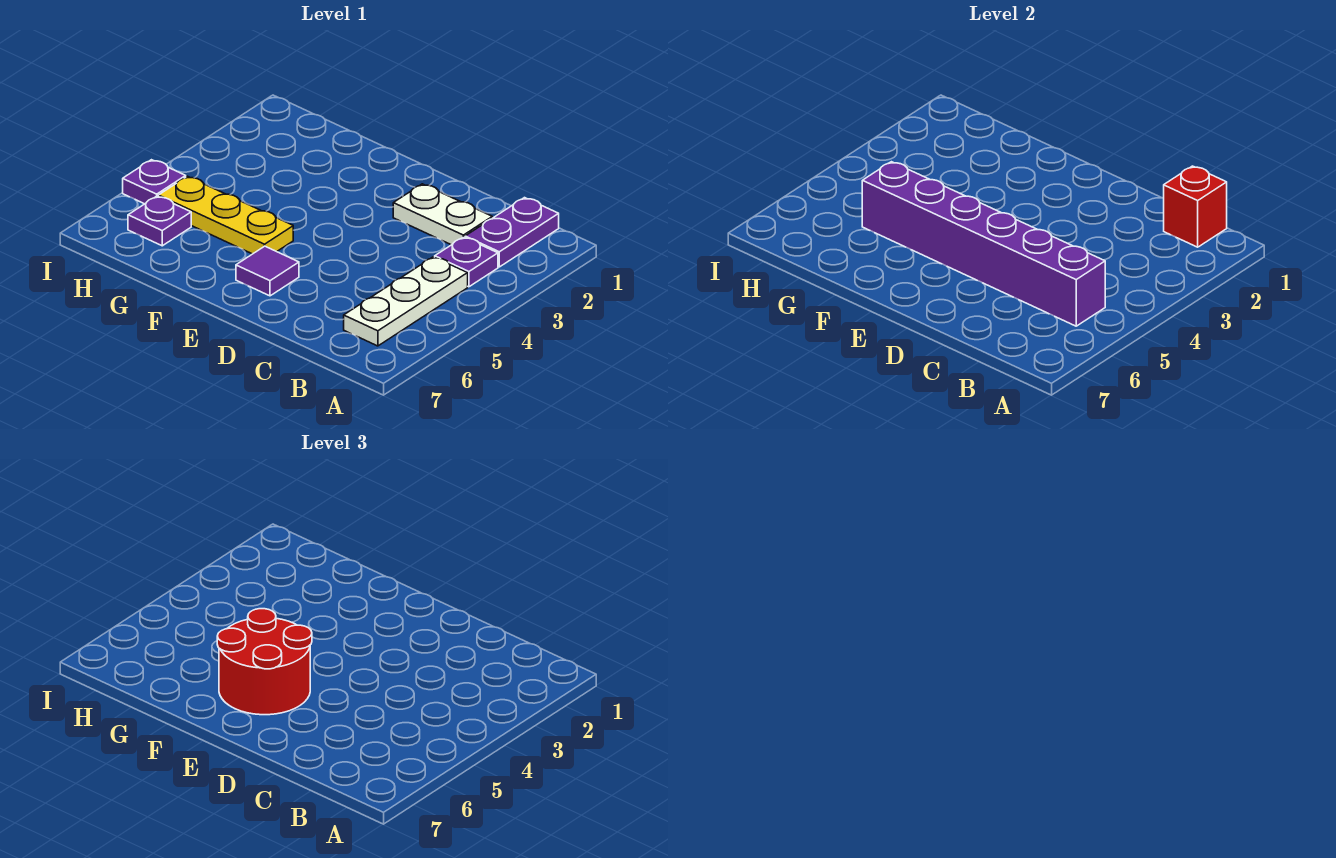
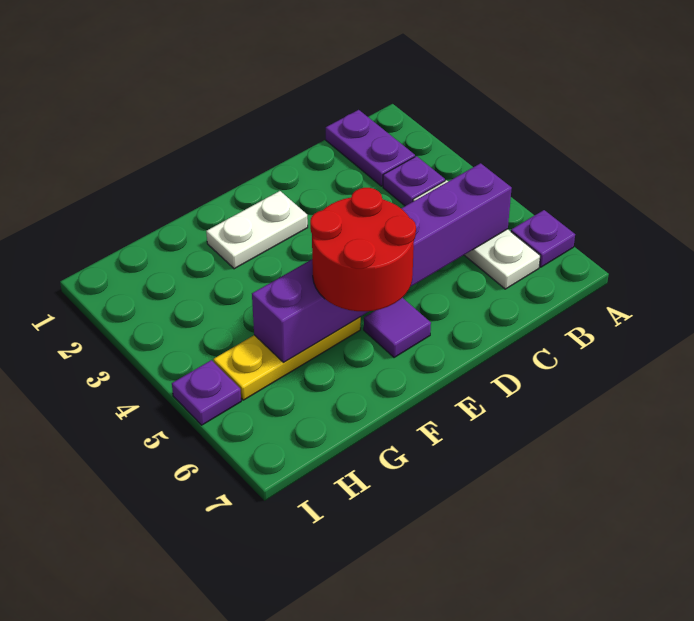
red brick B1 level 2 -> none
white plate C2:D2 level 1 -> white plate E2:F2 level 1
purple plate H6 level 1 -> purple plate A6 level 1

